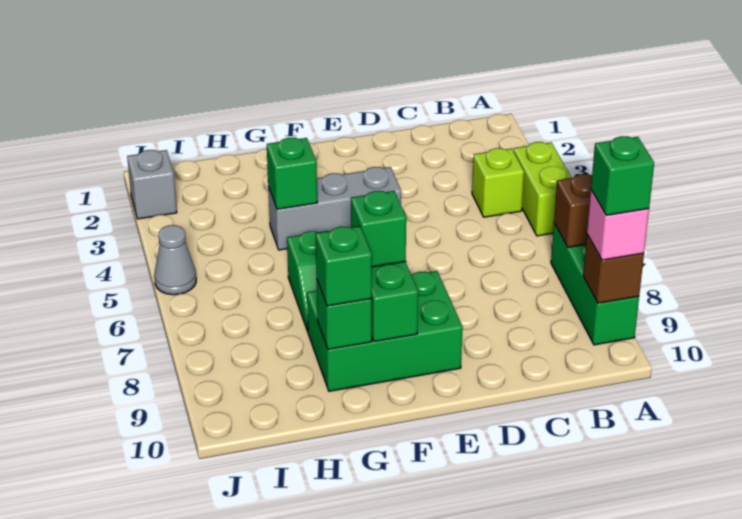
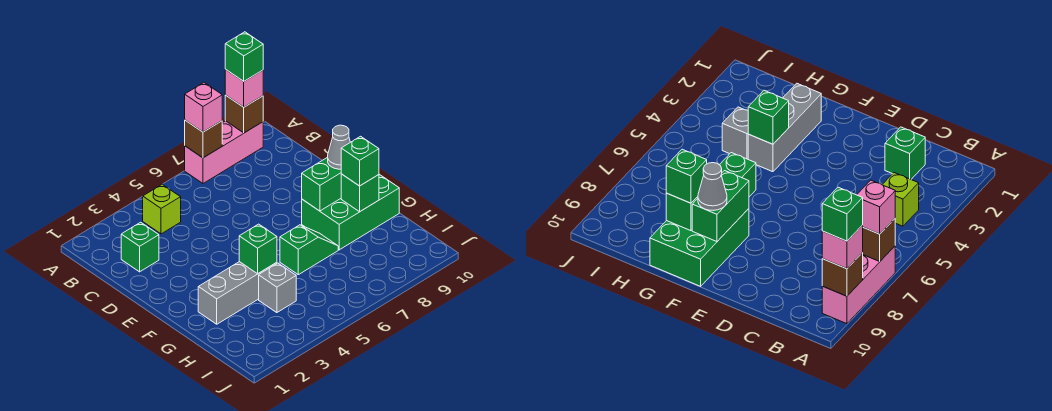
lime brick A4:A5 level 1 -> none
green brick A7:A9 level 1 -> pink brick A7:A9 level 1
none -> pink brick A7 level 3
grey brick E4:G4 level 1 -> grey brick G2:G4 level 1
green brick E8:G9 level 1 -> green brick F8:G10 level 1
green brick F8 level 3 -> green brick C2 level 1
grey brick J2 level 1 -> grey brick H4 level 1
grey cone J5 level 1 -> grey cone F9 level 3

